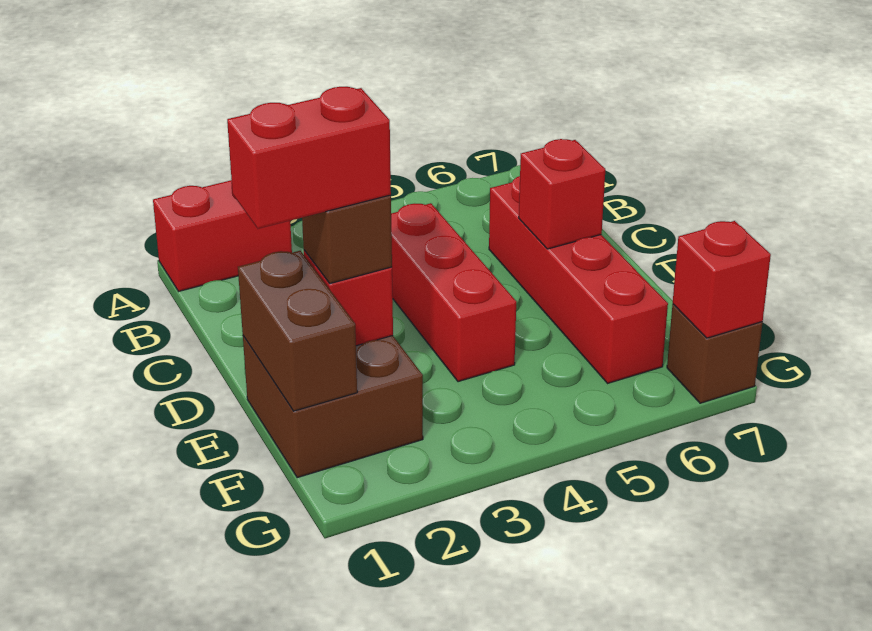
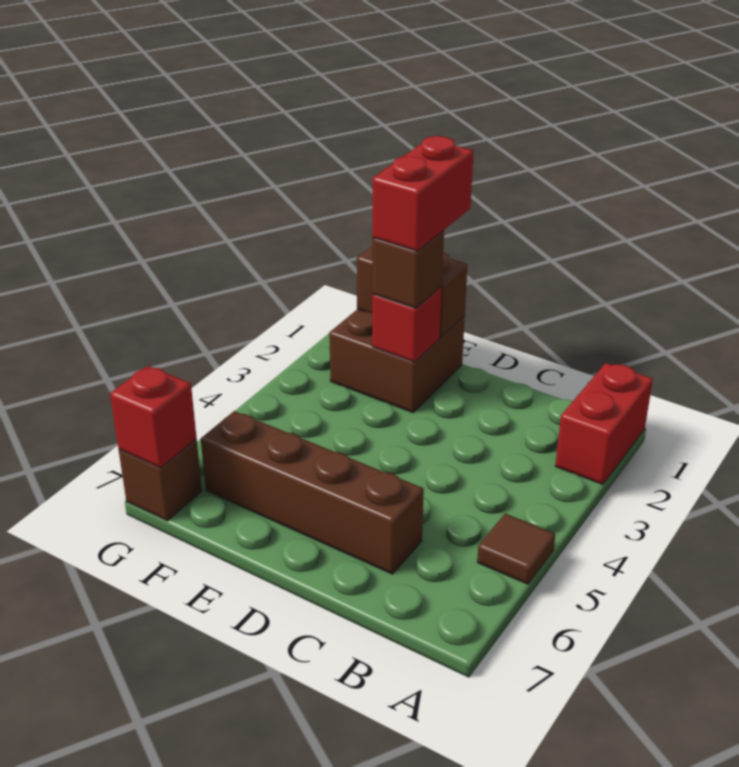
none -> brown tile A5 level 1
red brick C4:E4 level 1 -> none
red brick C6:F6 level 1 -> brown brick C6:F6 level 1
red brick D6 level 2 -> none

